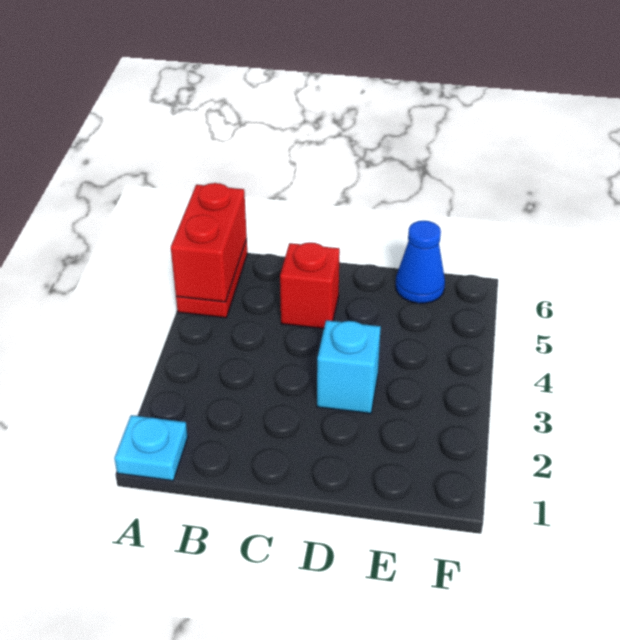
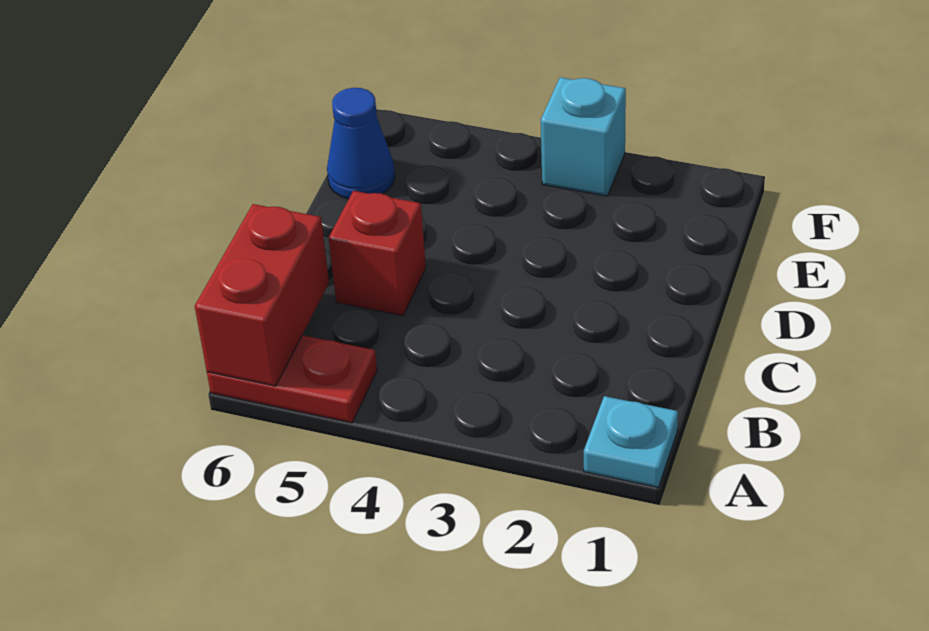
red brick A5:A6 level 2 -> red brick A6:B6 level 2
cyan brick D3 level 1 -> cyan brick F3 level 1

